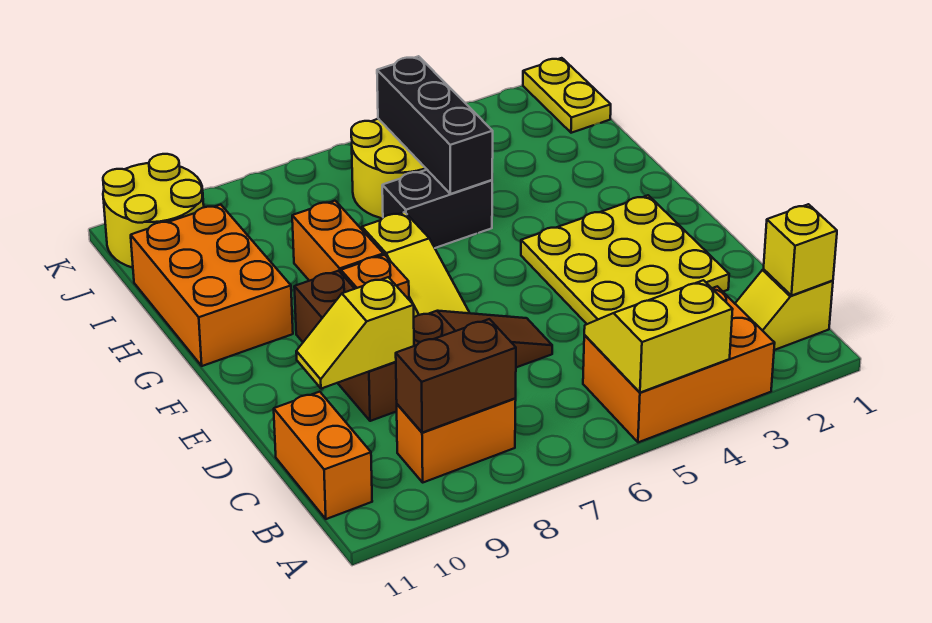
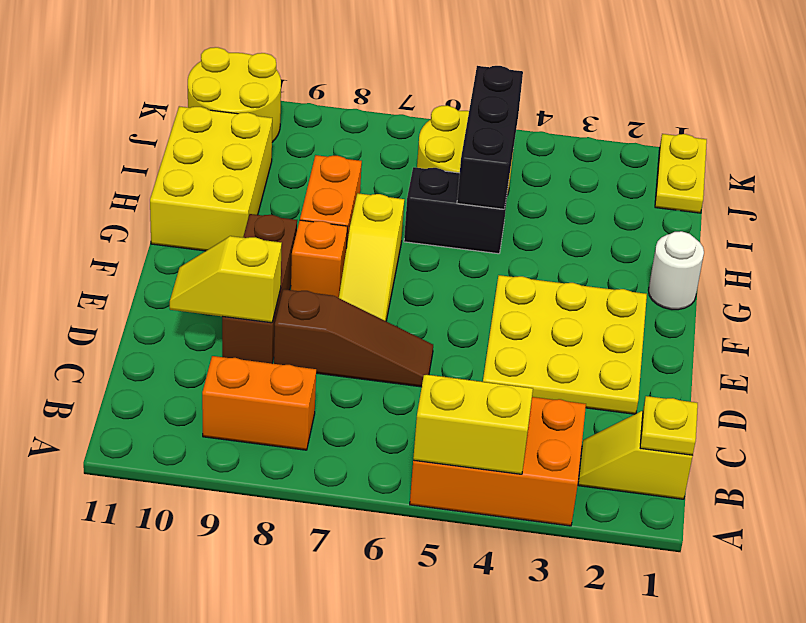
yellow brick B1 level 2 -> yellow plate B1 level 2
brown brick B8:B9 level 2 -> none
orange brick B11:C11 level 1 -> none
none -> white round brick G1 level 1
orange brick G10:I11 level 1 -> yellow brick G10:I11 level 1

